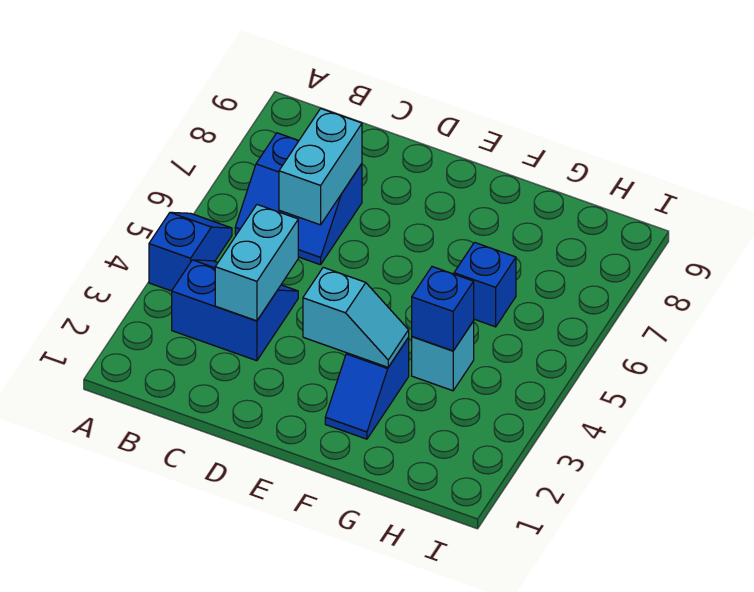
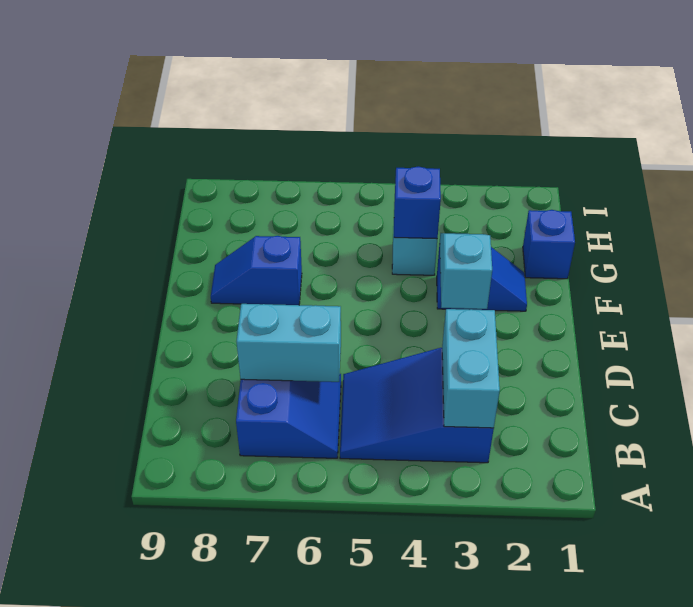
blue slope A4:A5 level 1 top 4 -> blue slope F7:F8 level 1 top 7
blue slope B3:C4 level 1 top 3 -> blue slope B3:C5 level 1 top 3
cyan brick C3:C4 level 2 -> cyan brick B3:C3 level 2
blue brick G6 level 1 -> blue brick G1 level 1

